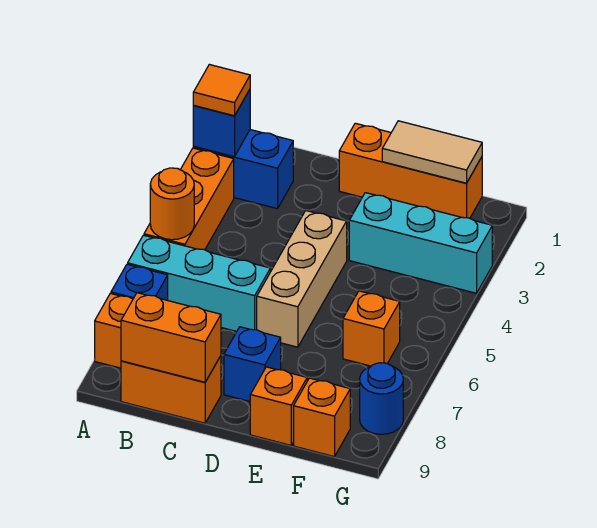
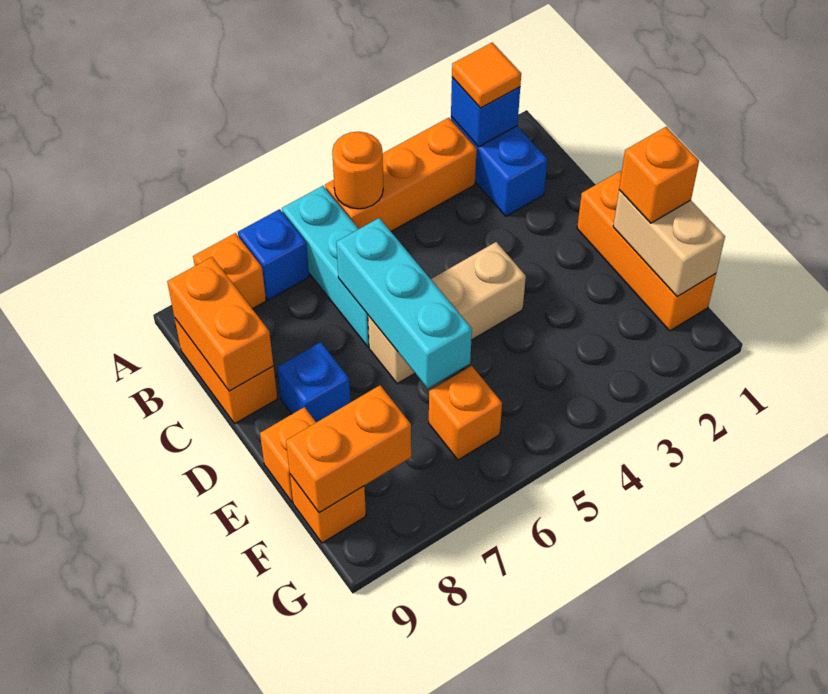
tan tile E1:F1 level 2 -> tan brick E1:F1 level 2
none -> orange brick E1 level 3
cyan brick E3:G3 level 1 -> cyan brick C6:E6 level 2
none -> orange brick F8:F9 level 2
blue round brick G8 level 1 -> none

